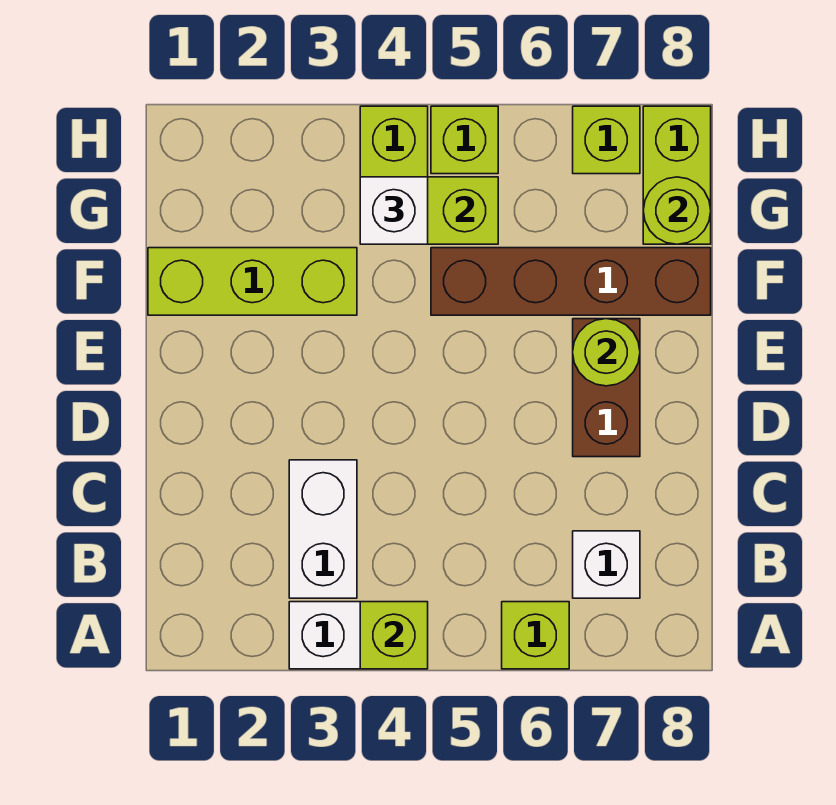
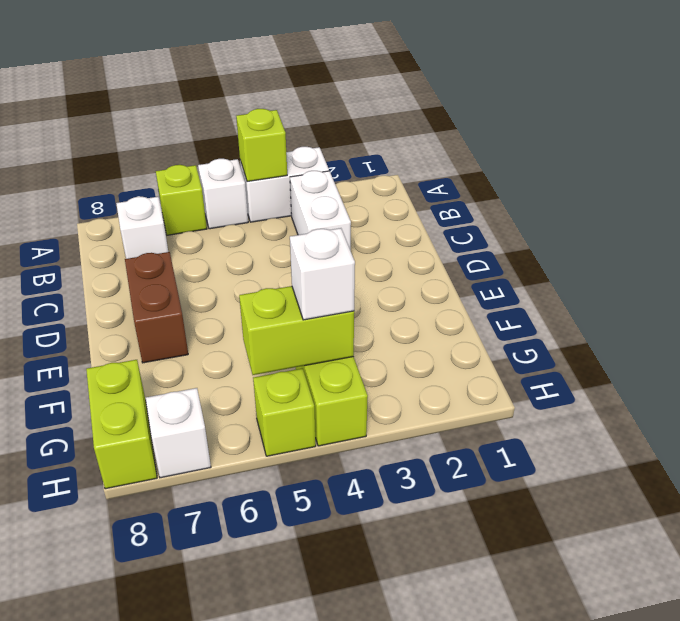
none -> white brick A5 level 1
lime round brick E7 level 2 -> none
lime brick F1:F3 level 1 -> none
brown brick F5:F8 level 1 -> none
lime round brick G8 level 2 -> none
lime brick H7 level 1 -> white brick H7 level 1

